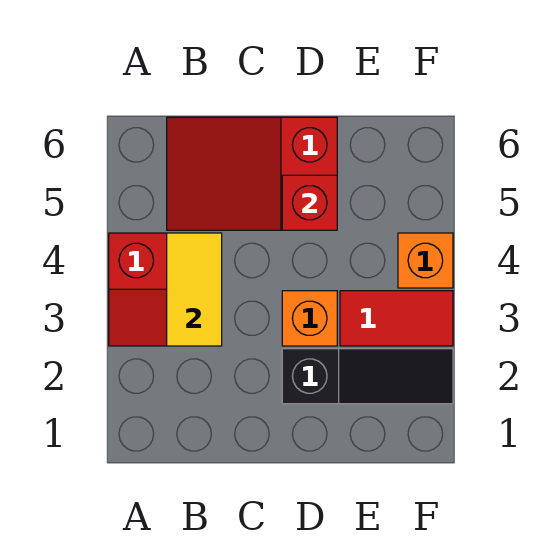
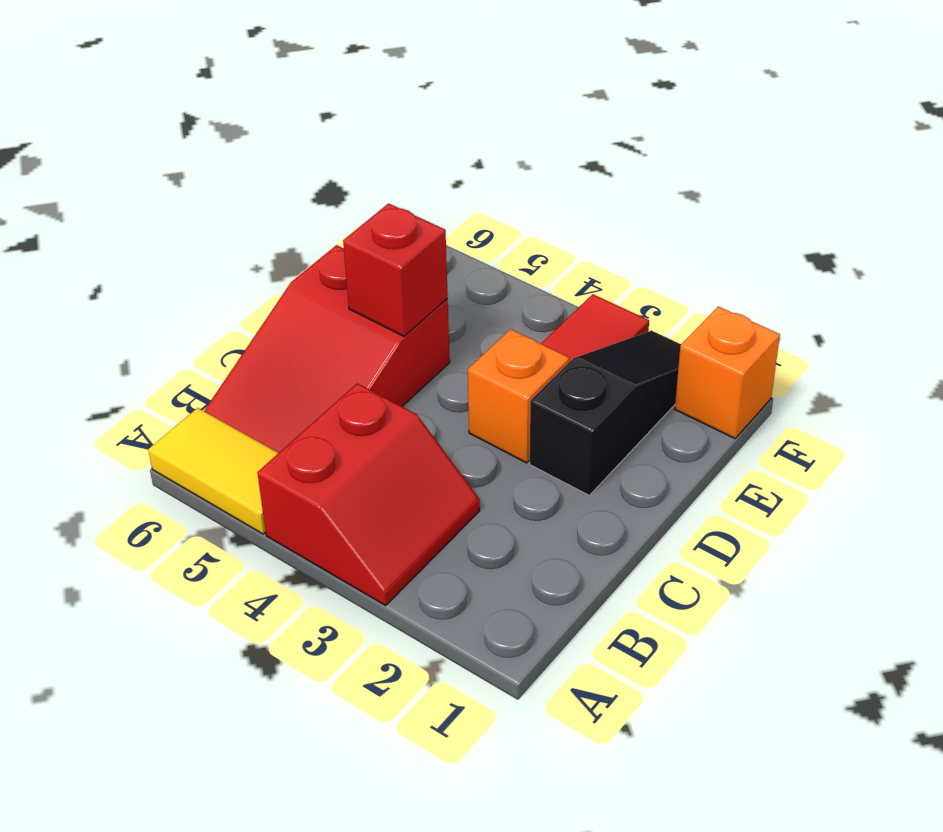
yellow tile B3:B4 level 2 -> yellow tile A5:A6 level 1
orange brick F4 level 1 -> orange brick F1 level 1

